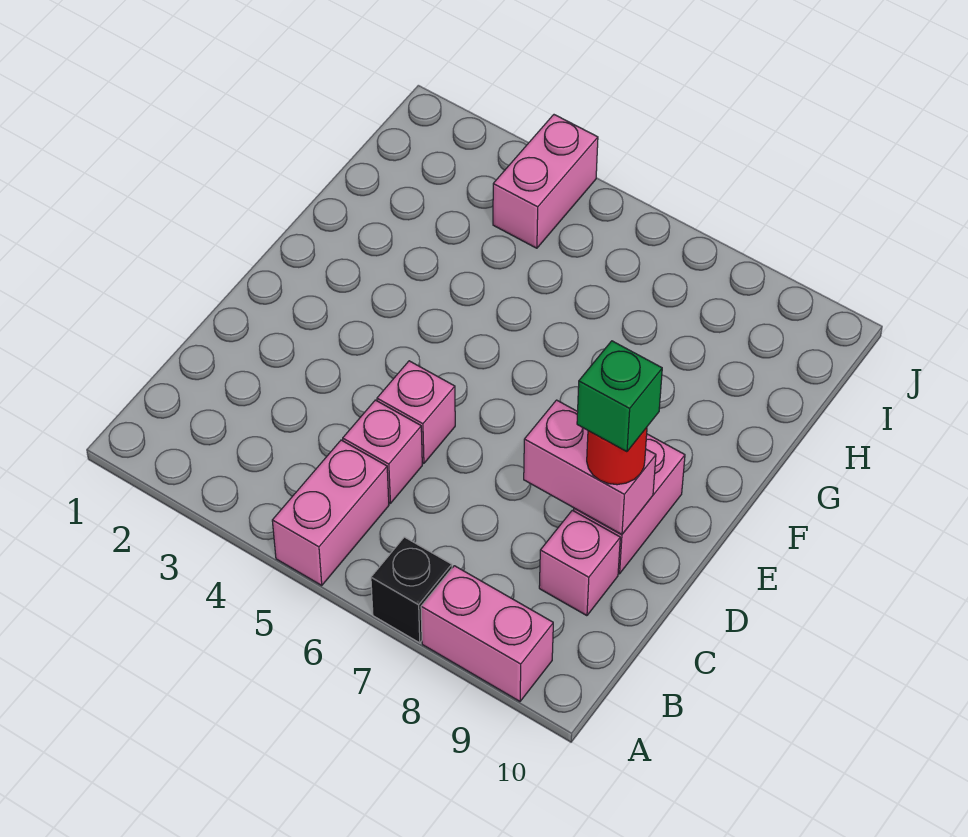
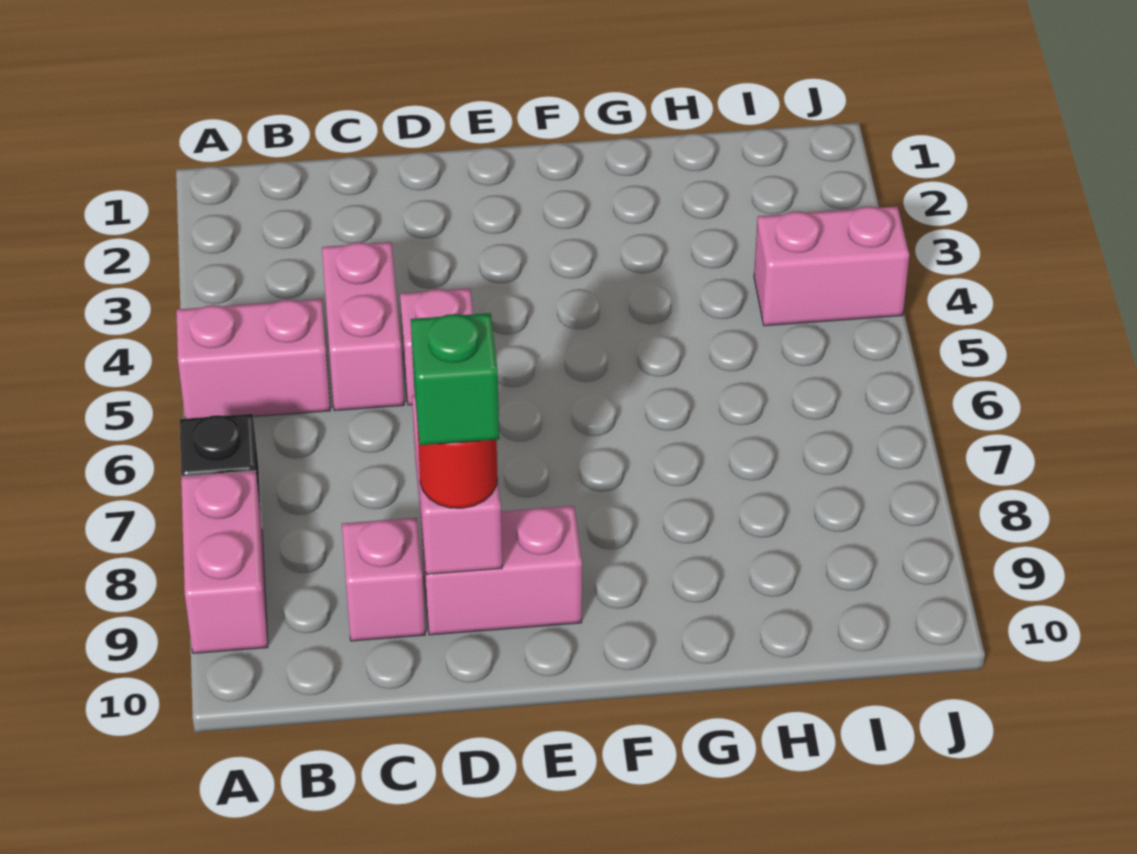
pink brick C5 level 1 -> pink brick C4:C5 level 1

